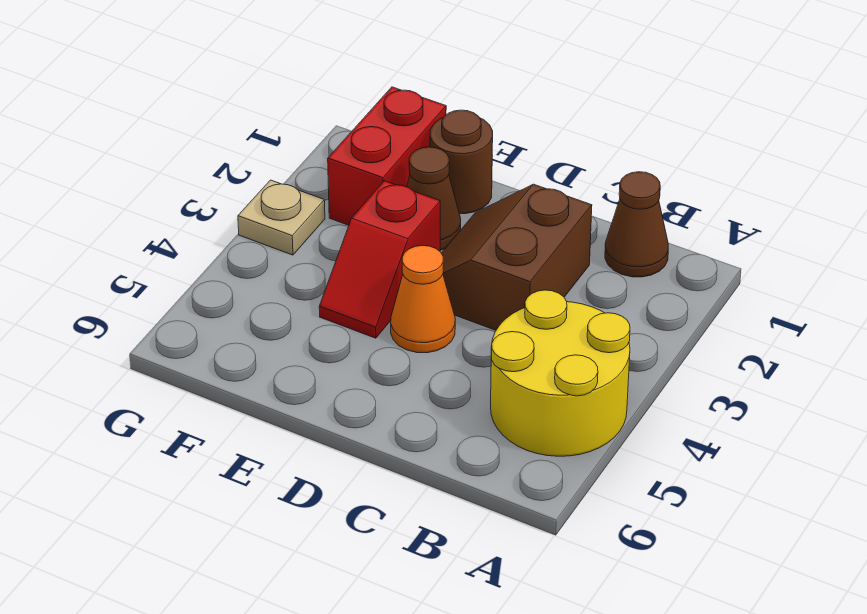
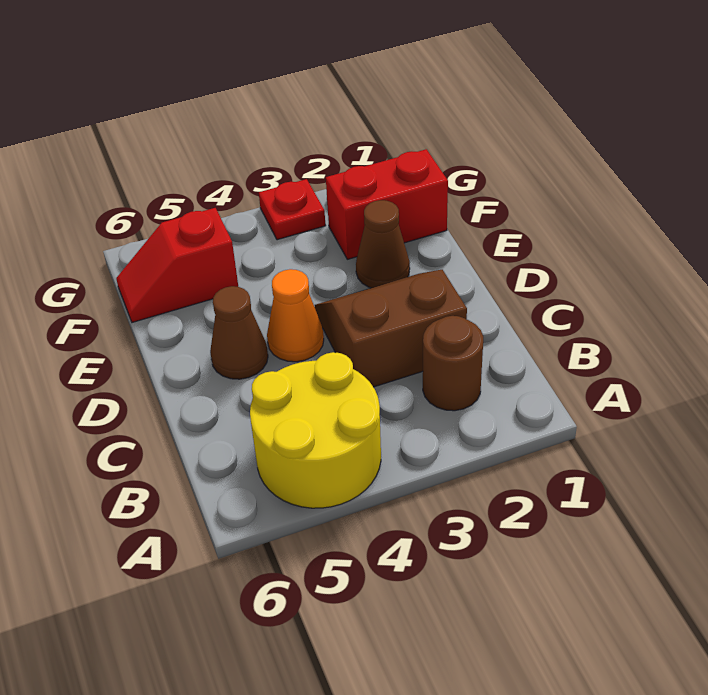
brown cone B1 level 1 -> brown cone D5 level 1
brown round brick E1 level 1 -> brown round brick B2 level 1
red slope E3:E4 level 1 top 3 -> red slope F5:F6 level 1 top 5
tan plate G3 level 1 -> red plate G3 level 1

